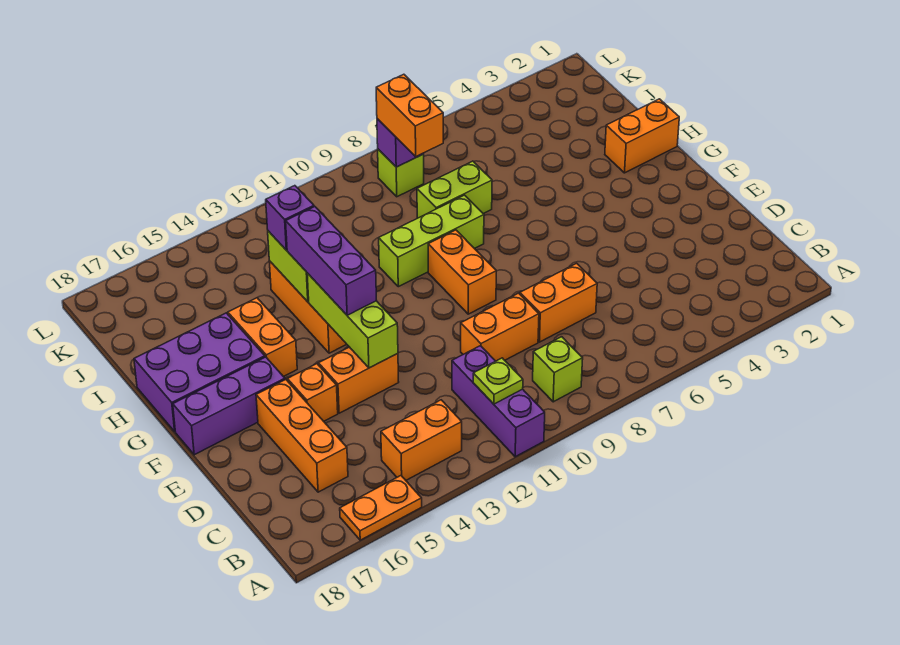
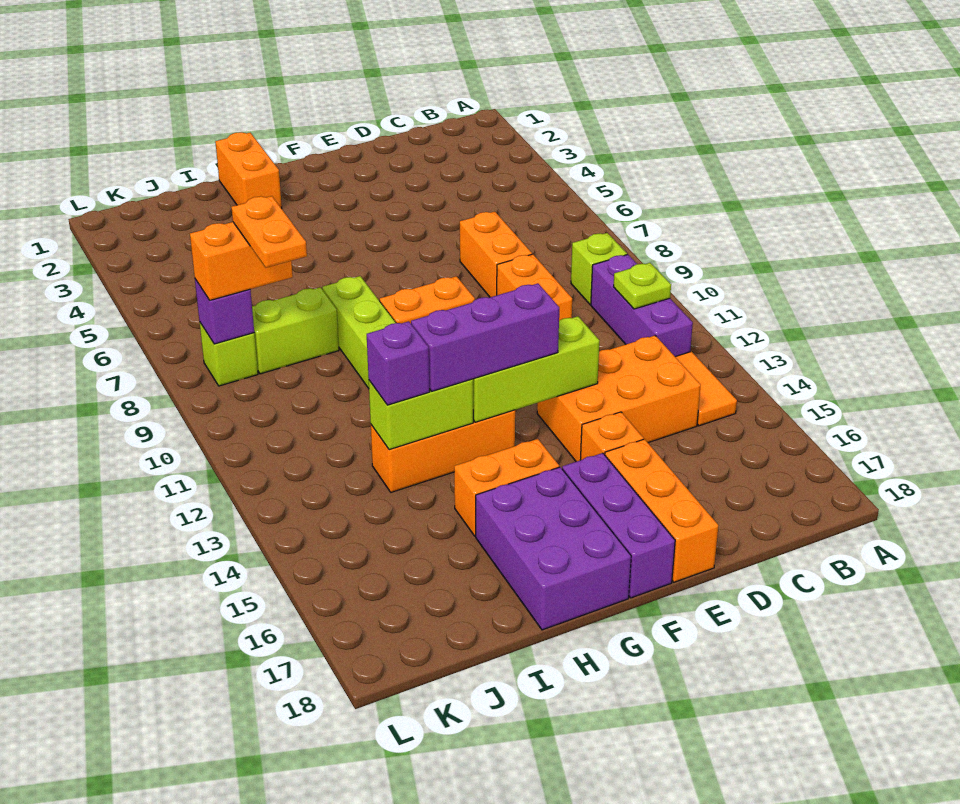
purple brick A11:C11 level 1 -> purple brick B10:B12 level 1
orange plate A15:A16 level 1 -> orange plate J8:J9 level 4
orange brick B13:B14 level 1 -> orange tile B13:B14 level 1
orange brick C16:E16 level 1 -> orange brick E16:E18 level 1
orange brick E13:E14 level 1 -> orange brick C13:E14 level 1
lime brick I7:I8 level 1 -> lime brick I8:J8 level 1

